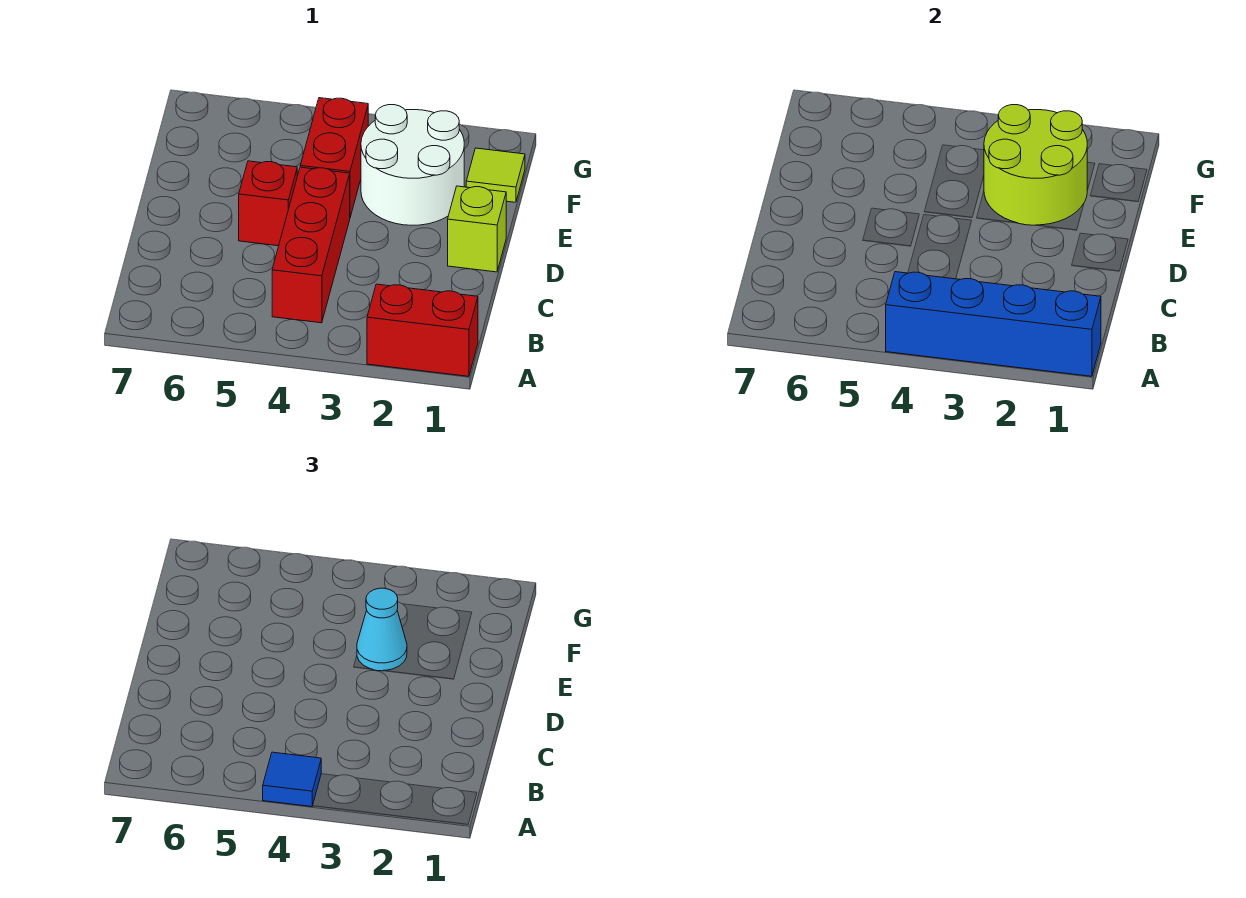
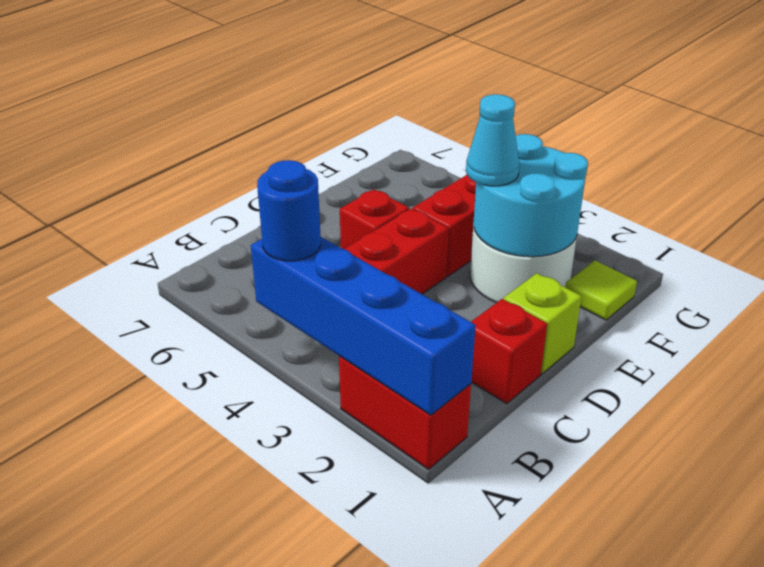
blue tile A4 level 3 -> blue round brick A4 level 3
none -> red brick C1 level 1
lime round brick E2:F3 level 2 -> cyan round brick E2:F3 level 2

